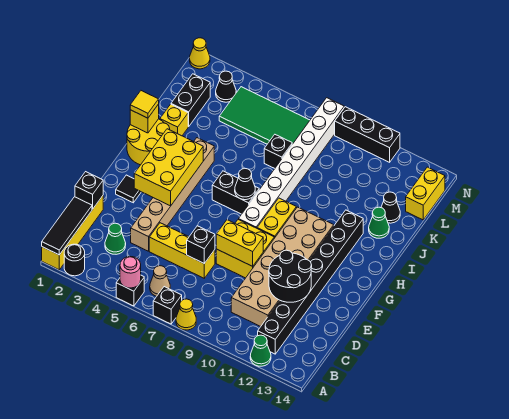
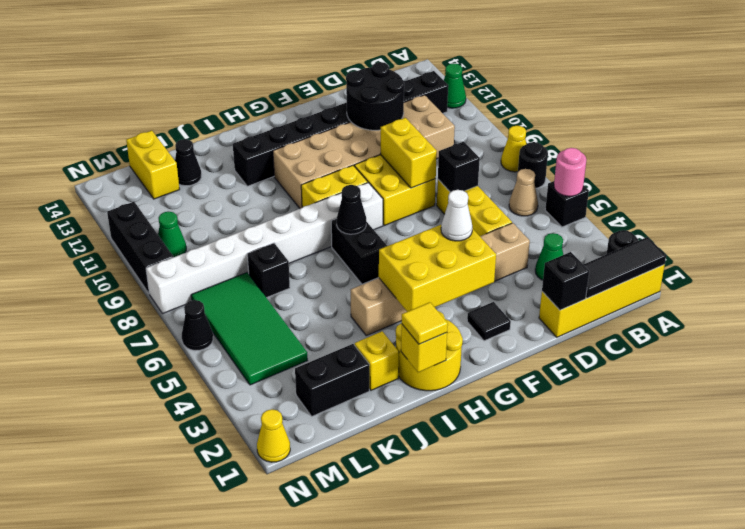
black brick A7 level 1 -> black round brick A7 level 1
none -> white cone F4 level 3
green cone J13 level 1 -> green cone M10 level 1
yellow brick L14:M14 level 1 -> yellow brick L13:L14 level 1
black cone M3 level 1 -> black cone N6 level 1

